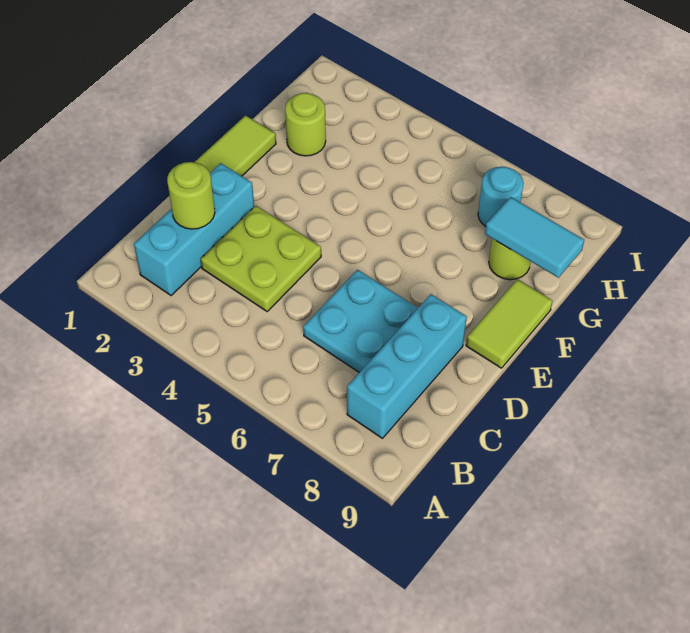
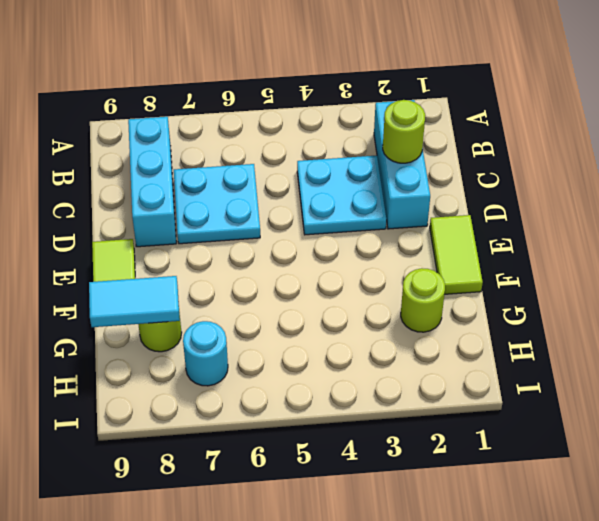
lime plate C3:D4 level 1 -> cyan plate C3:D4 level 1

